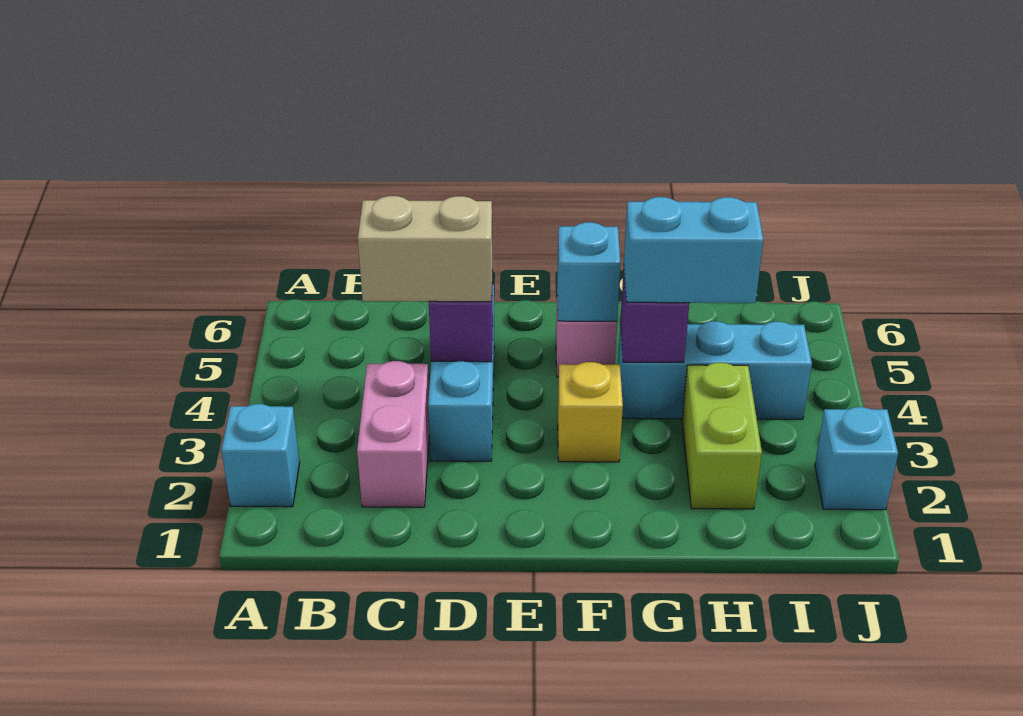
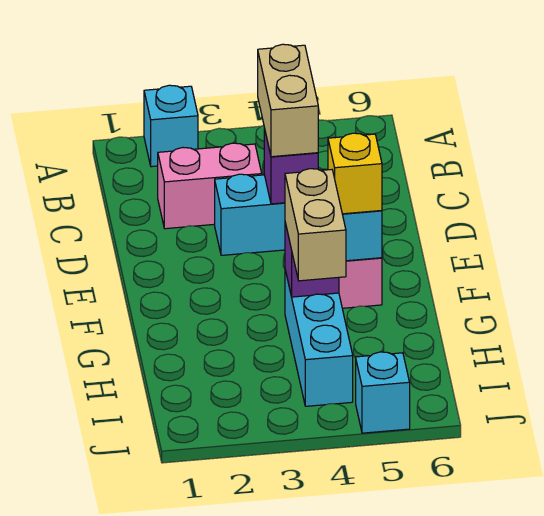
yellow brick F3 level 1 -> yellow brick F5 level 3
cyan brick G4:H4 level 3 -> tan brick G4:H4 level 3
lime brick H2:H3 level 1 -> none
cyan brick J2 level 1 -> cyan brick J5 level 1

